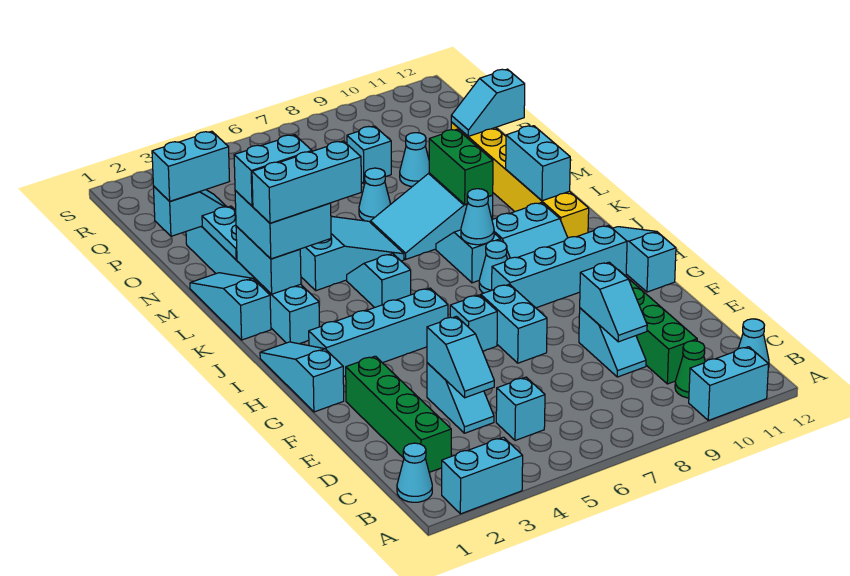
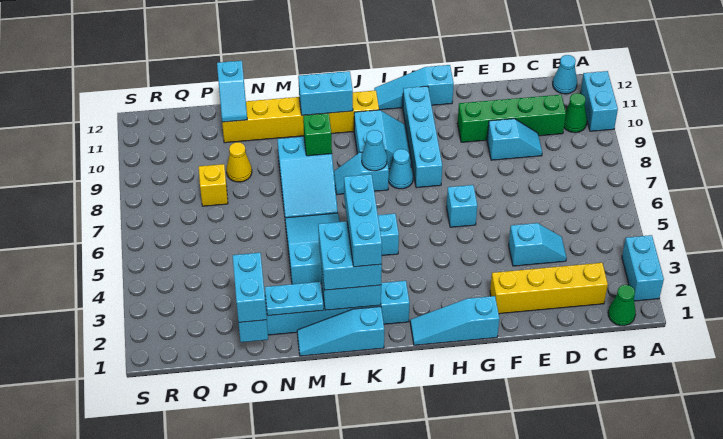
cyan cone B1 level 1 -> green cone B1 level 1
green brick C2:F2 level 1 -> yellow brick C2:F2 level 1
cyan brick C5 level 1 -> none
cyan slope D4:E4 level 2 top E -> none
cyan slope D9:E9 level 2 top E -> none
cyan brick F7:G7 level 1 -> none
cyan brick H2:H5 level 1 -> none
cyan brick L2:L3 level 4 -> none
green brick L9:M9 level 2 -> green brick L9 level 2
cyan cone N7 level 1 -> none
cyan cone O9 level 1 -> yellow cone O9 level 1
cyan brick P8 level 1 -> yellow brick P8 level 1

